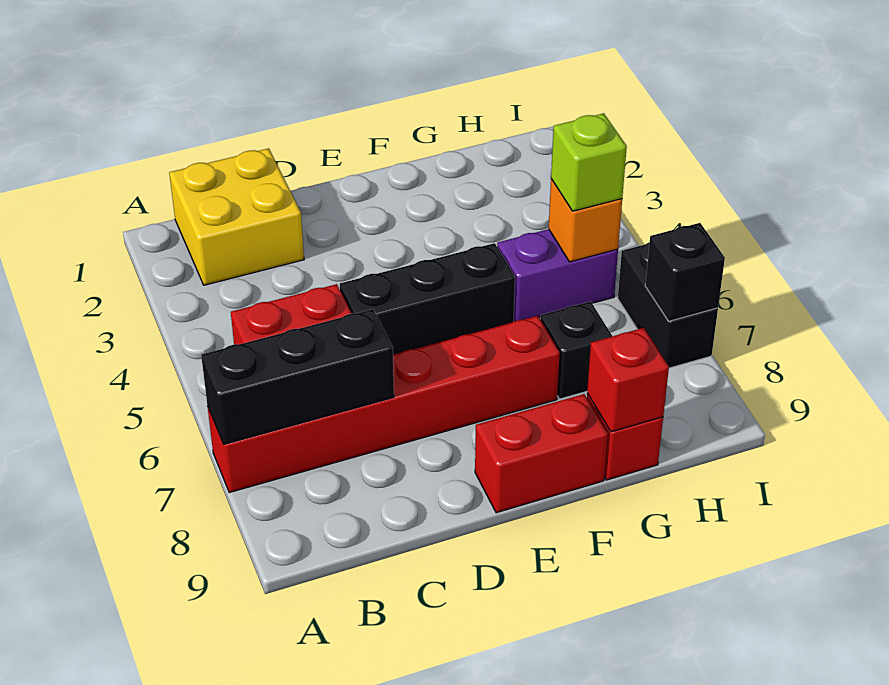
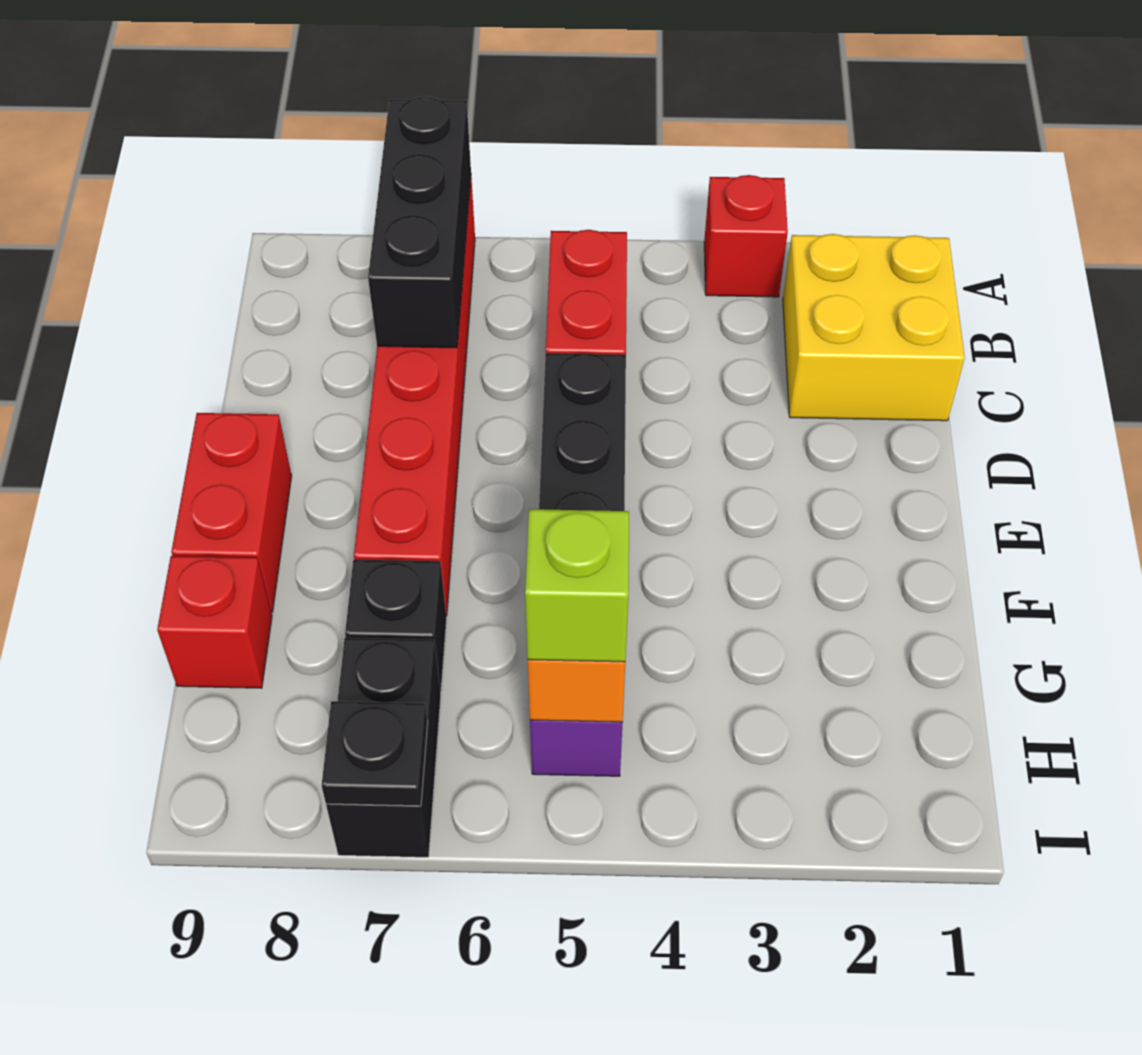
red brick G9 level 2 -> red brick A3 level 1
black brick I6:I7 level 1 -> black brick H7:I7 level 1
black brick I7 level 2 -> black plate I7 level 2

